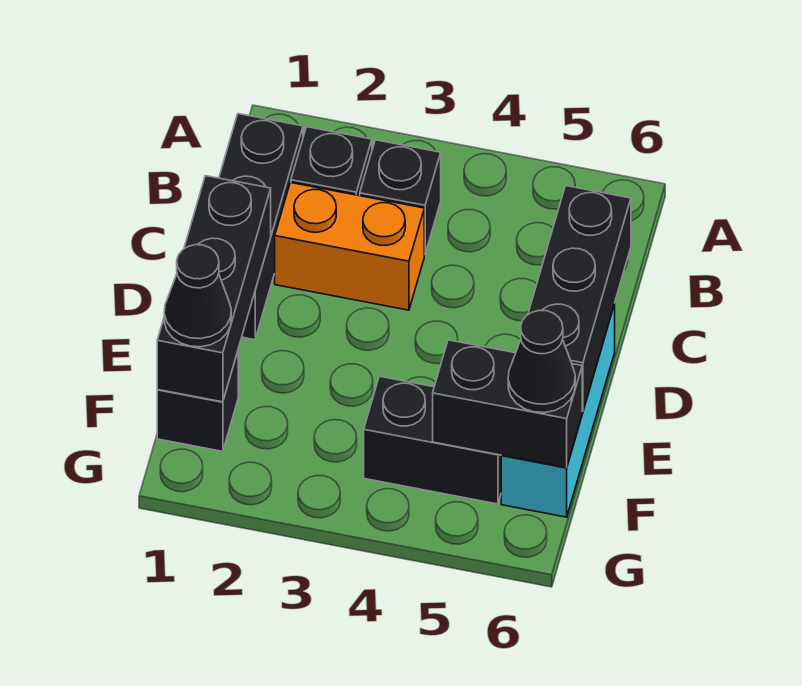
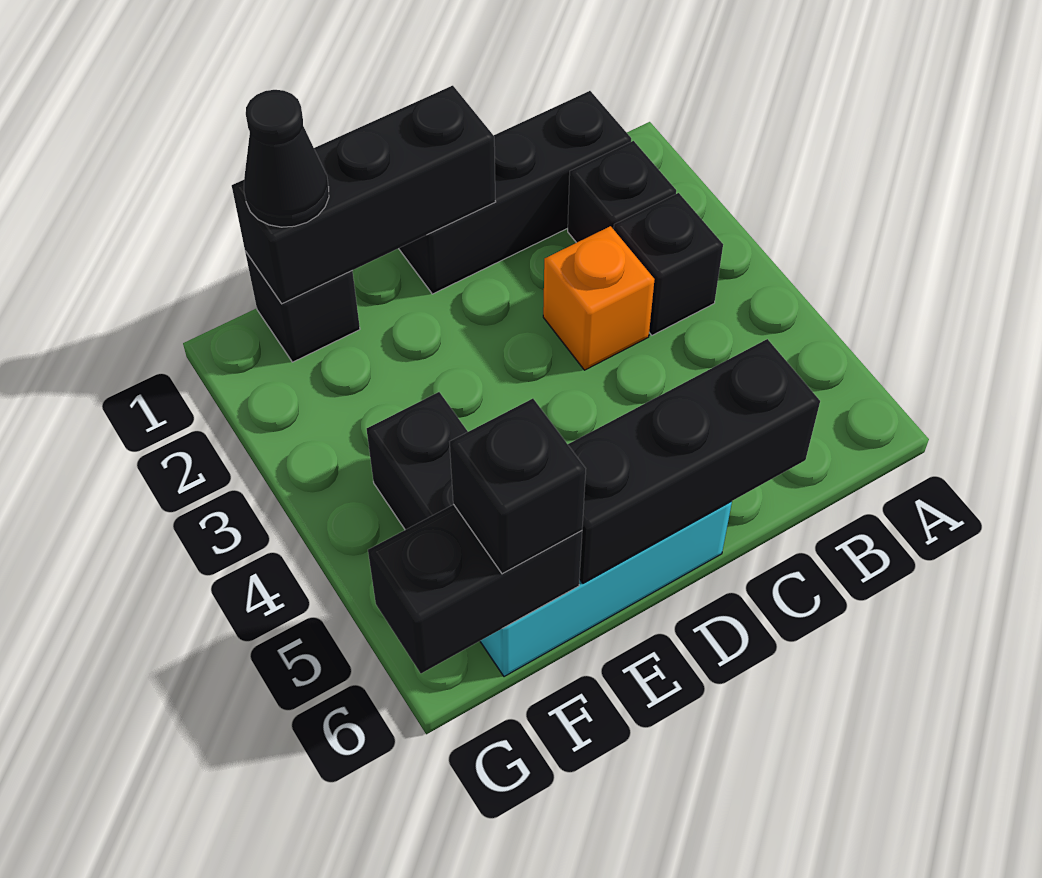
orange brick C2:C3 level 1 -> orange brick C3 level 1
black brick F5:F6 level 2 -> black brick F6:G6 level 2
black cone F6 level 3 -> black brick F6 level 3

